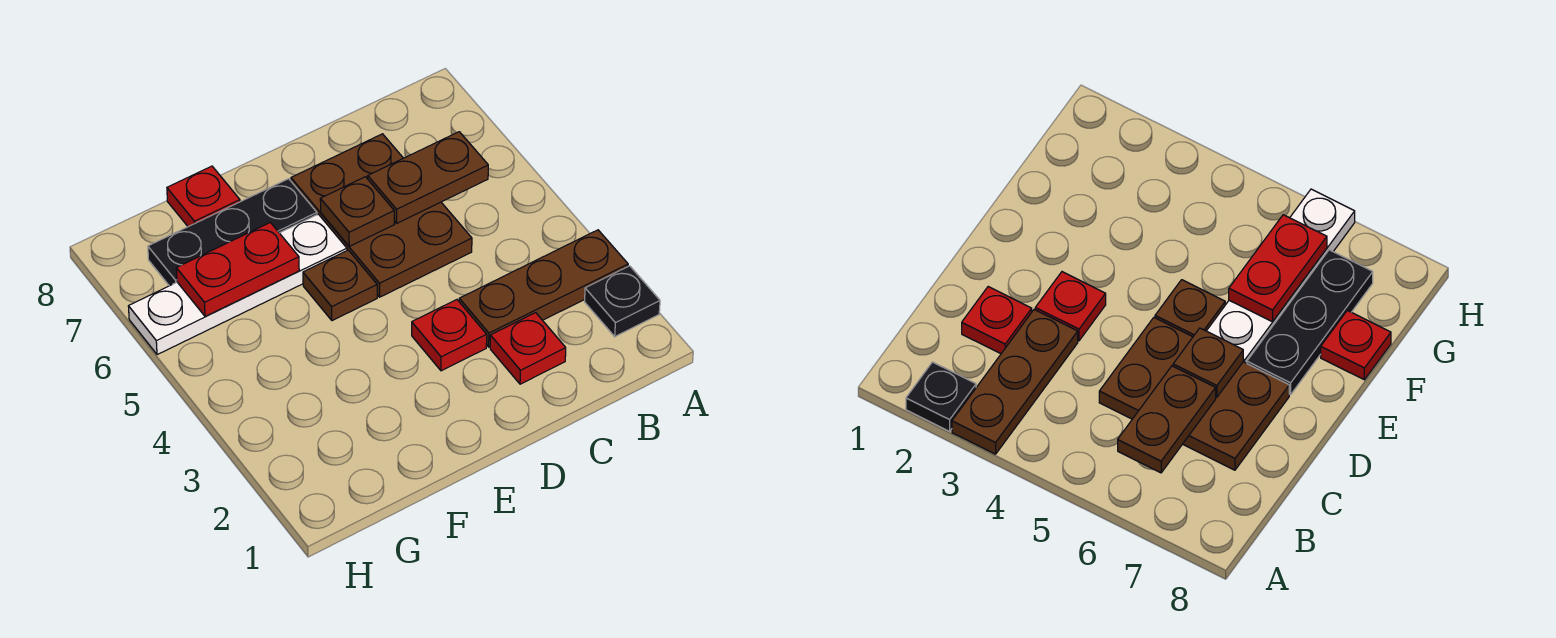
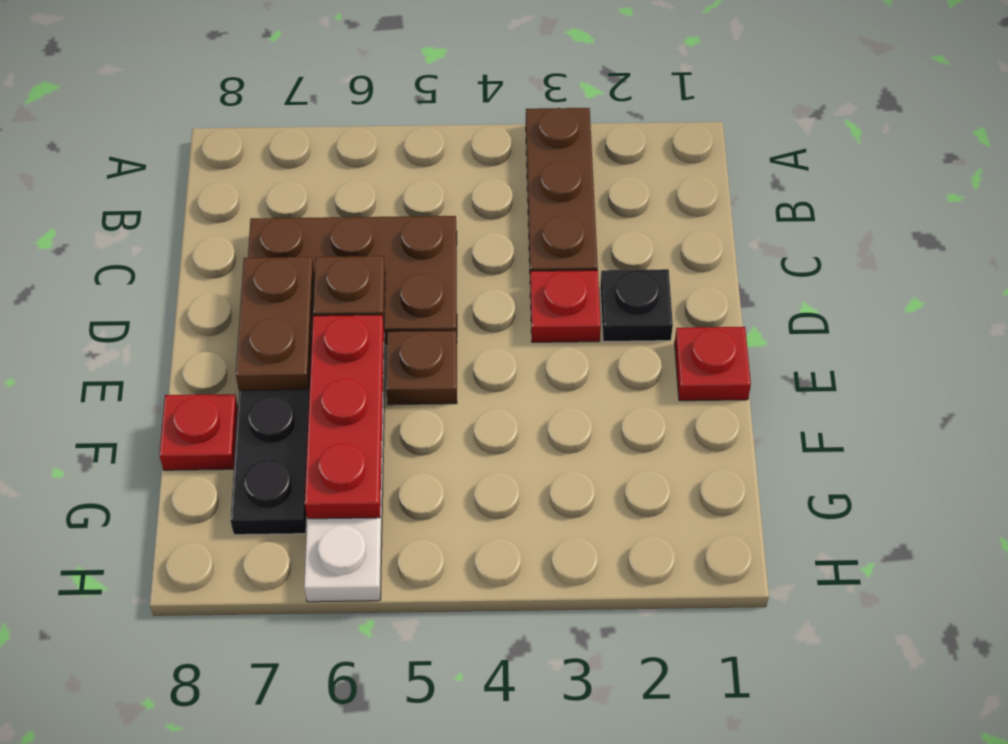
black plate A2 level 1 -> black plate D2 level 1
brown plate B6:C6 level 2 -> brown plate D7:E7 level 2
red plate C2 level 1 -> red plate E1 level 1
red plate F6:G6 level 2 -> red plate E6:G6 level 2

